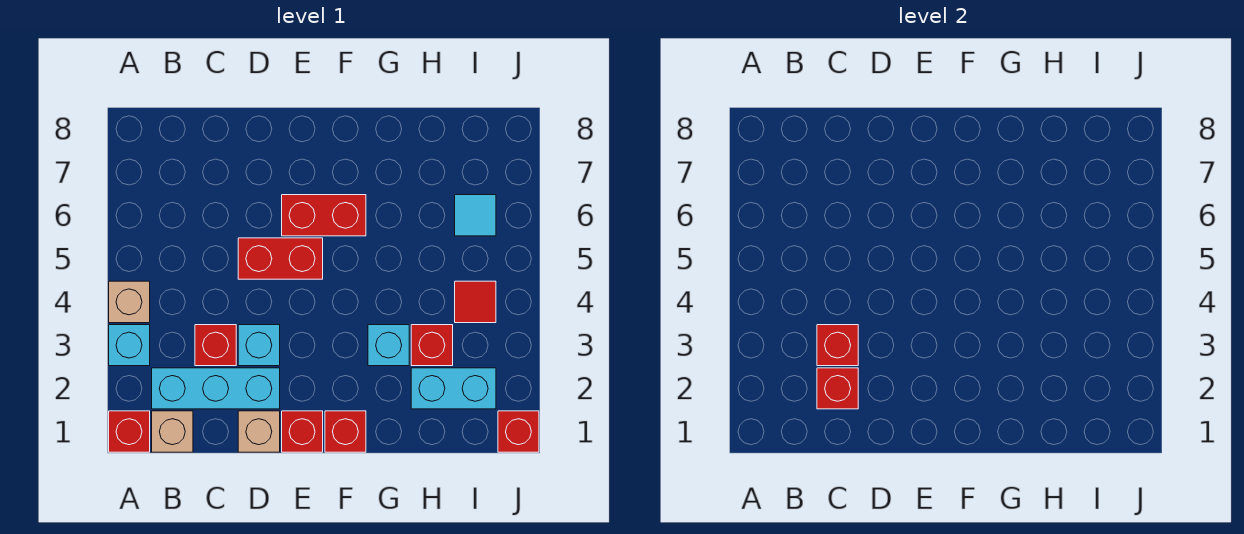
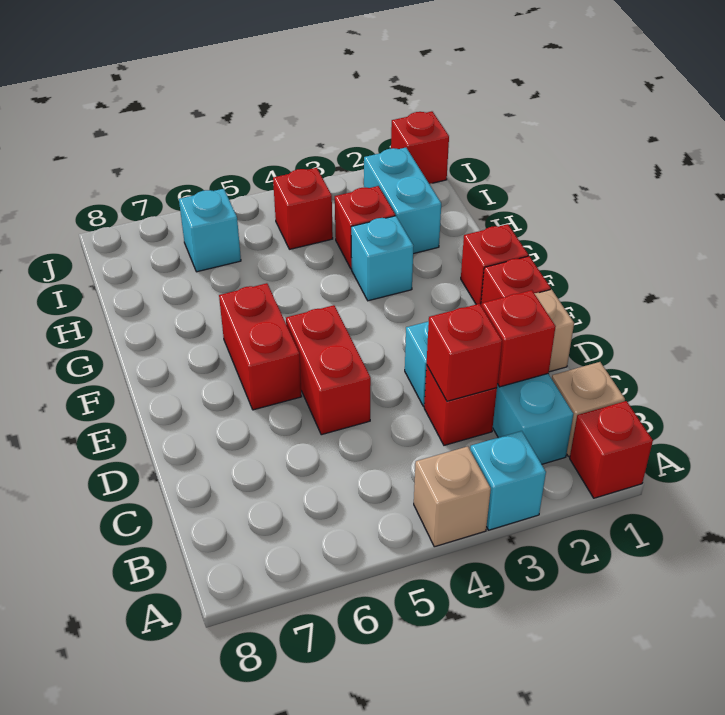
red tile I4 level 1 -> red brick I4 level 1
cyan tile I6 level 1 -> cyan brick I6 level 1

